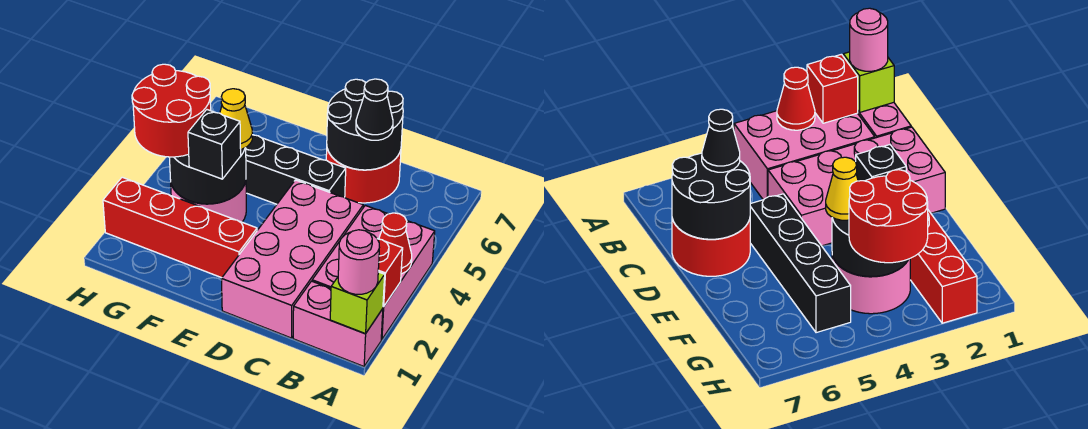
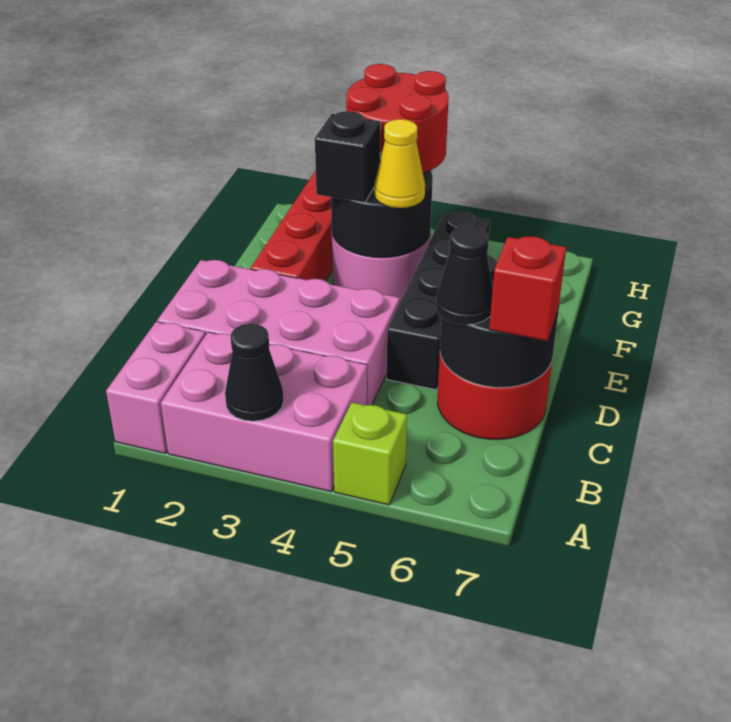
lime brick A1 level 2 -> lime brick A5 level 1
pink round brick A1 level 3 -> none
red brick A2 level 2 -> red brick C7 level 3
red cone A3 level 2 -> black cone A3 level 2

